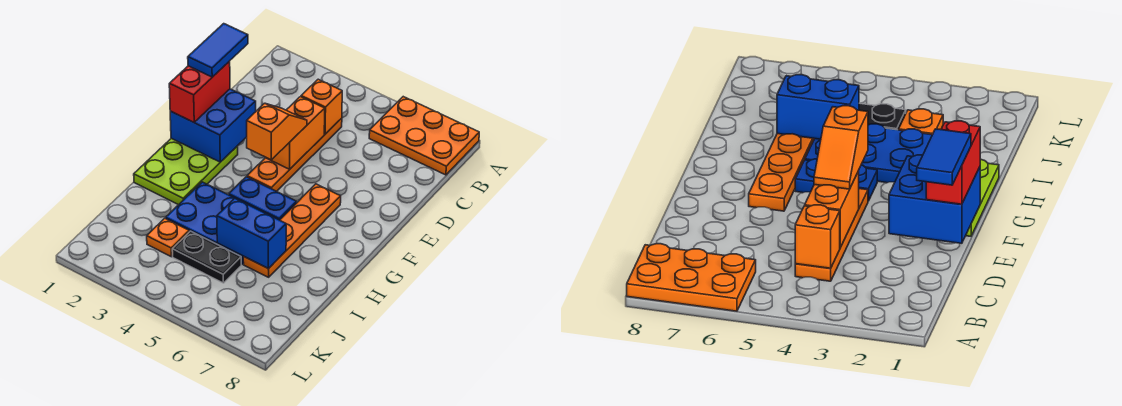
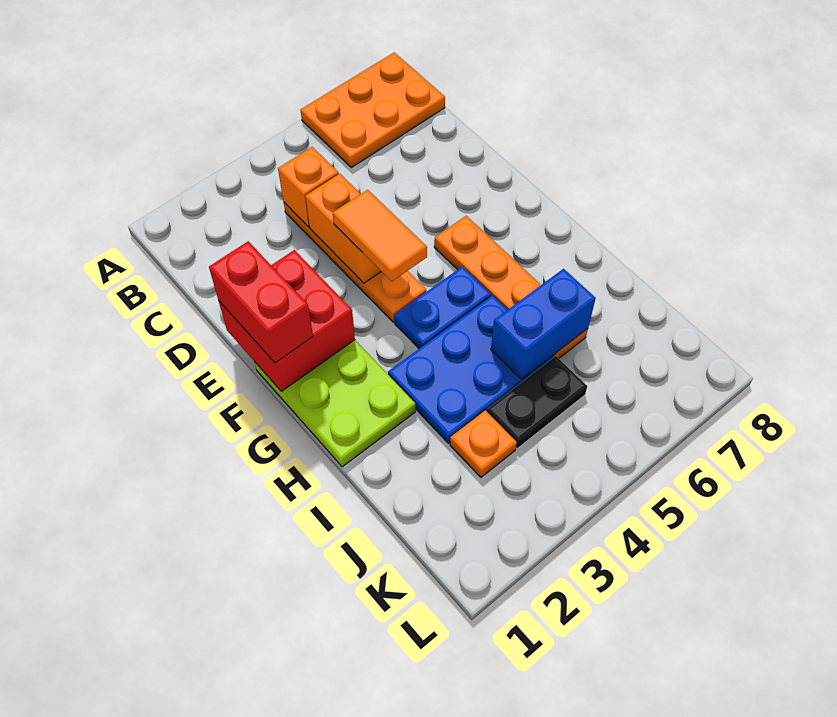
blue tile D1:E1 level 4 -> none
blue brick E1:F2 level 2 -> red brick E1:F2 level 2
orange slope E4:F4 level 3 top F -> orange tile E4:F4 level 3

